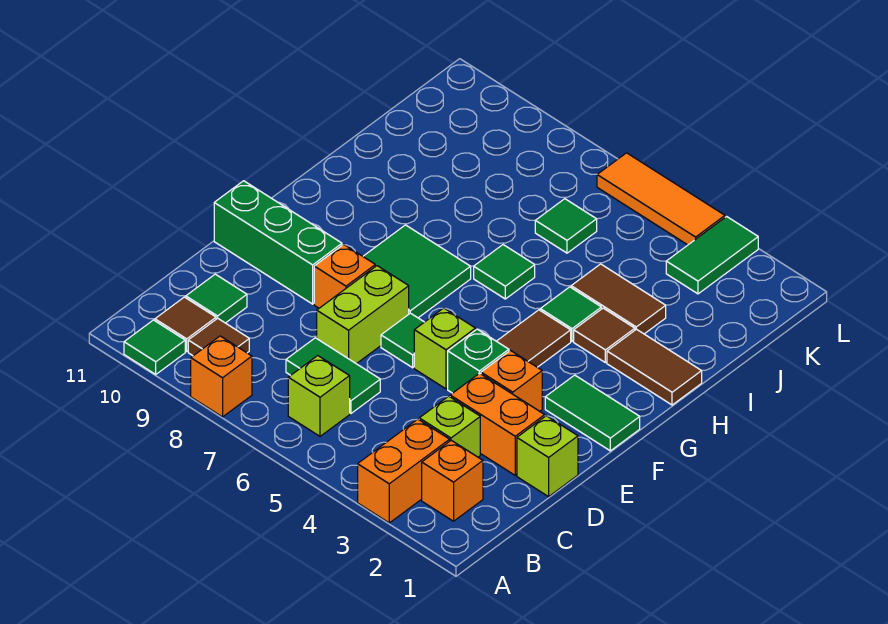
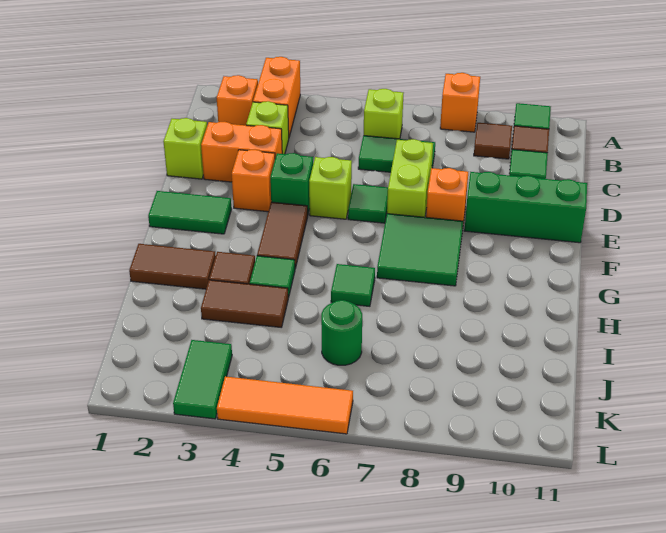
green tile J6 level 1 -> green round brick J6 level 1

